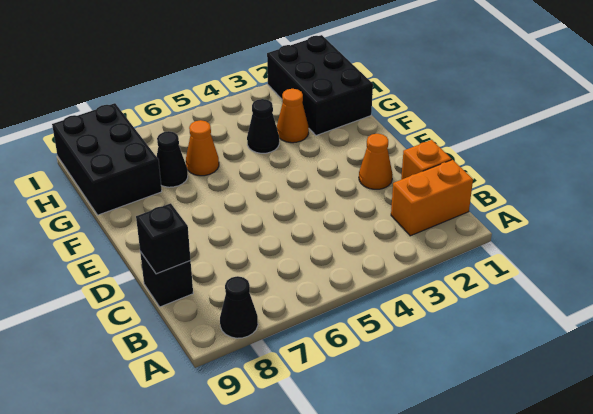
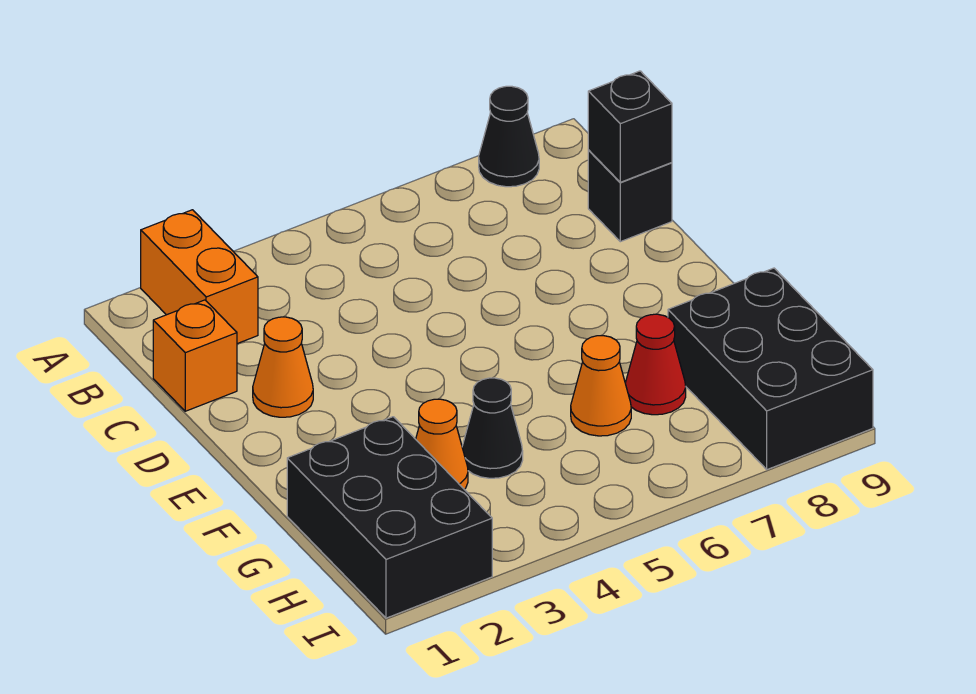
orange brick B1:B2 level 1 -> orange brick A2:B2 level 1
black cone G7 level 1 -> red cone G7 level 1

